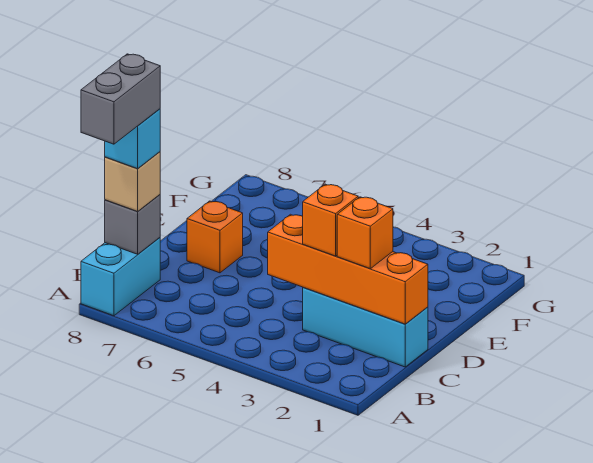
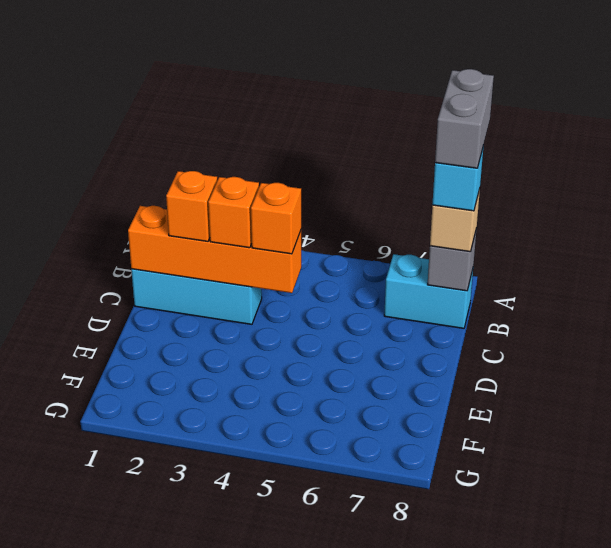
cyan brick A8:B8 level 1 -> cyan brick B7:B8 level 1
orange brick D7 level 1 -> orange brick C4 level 3

